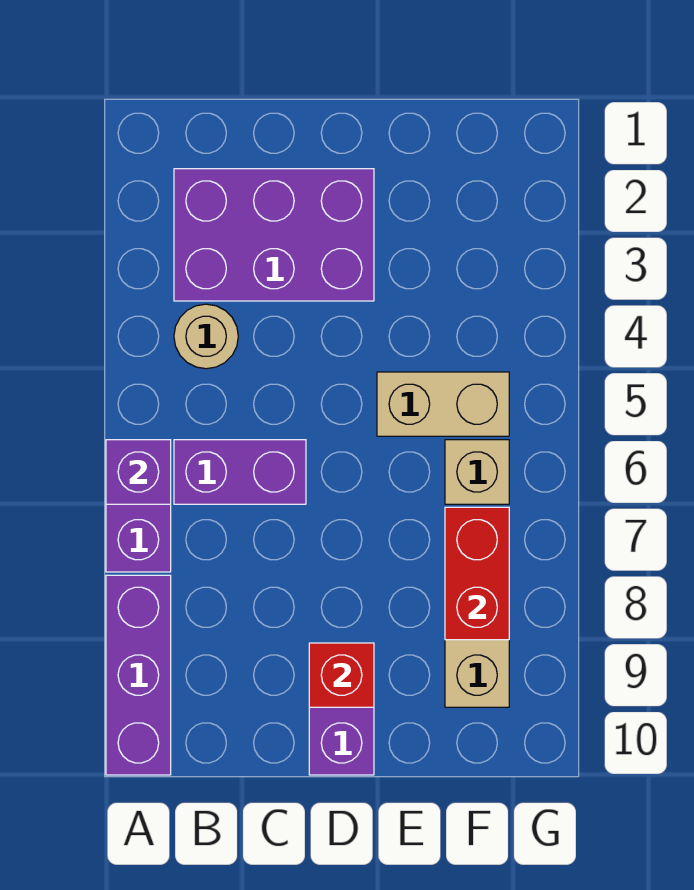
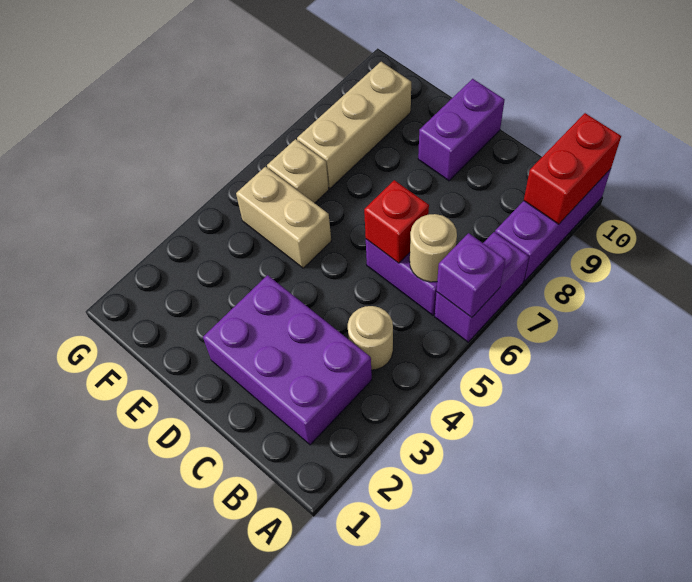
none -> tan round brick B6 level 2
red brick D9 level 2 -> red brick C6 level 2
red brick F7:F8 level 2 -> red brick A9:A10 level 2

